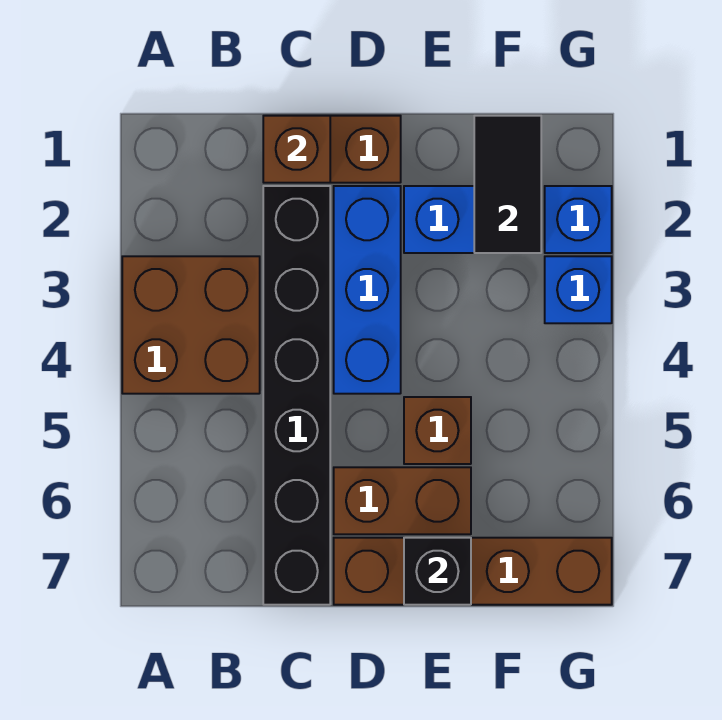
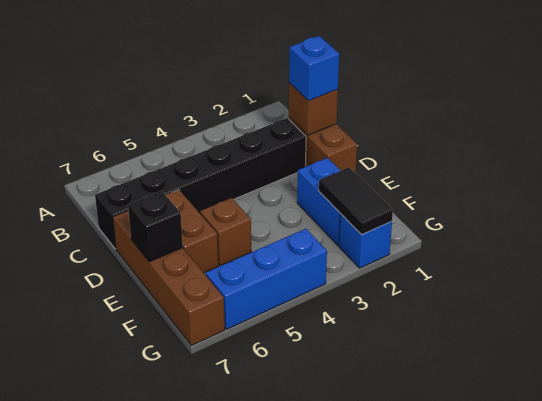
brown brick A3:B4 level 1 -> none
blue brick D2:D4 level 1 -> blue brick G4:G6 level 1
black tile F1:F2 level 2 -> black tile F2:G2 level 2
blue brick G3 level 1 -> blue brick C1 level 3

